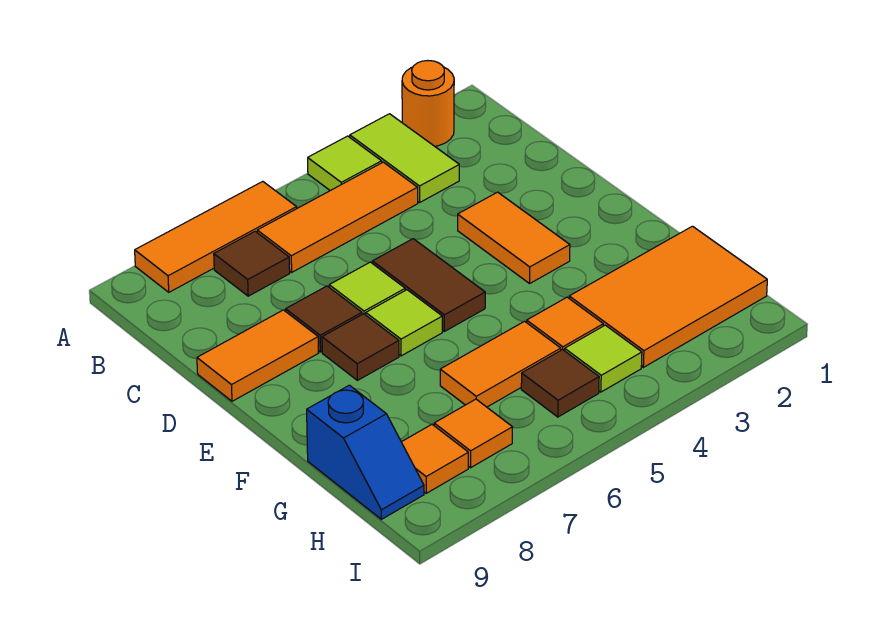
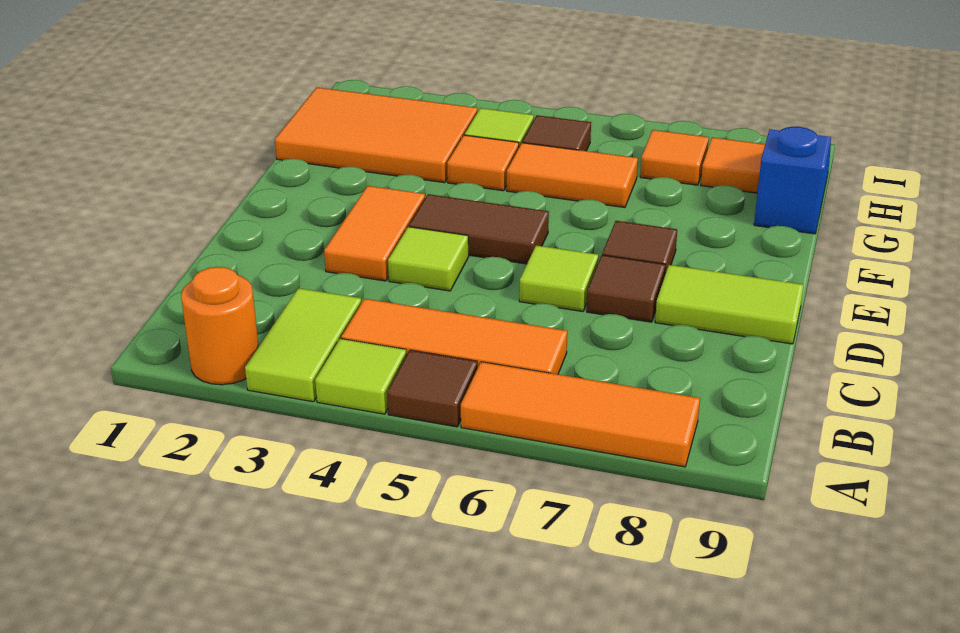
brown tile B7 level 1 -> brown tile A5 level 1
brown tile D5:E5 level 1 -> brown tile E4:E5 level 1
orange tile D8:D9 level 1 -> lime tile D8:D9 level 1
lime tile E6 level 1 -> lime tile D4 level 1

